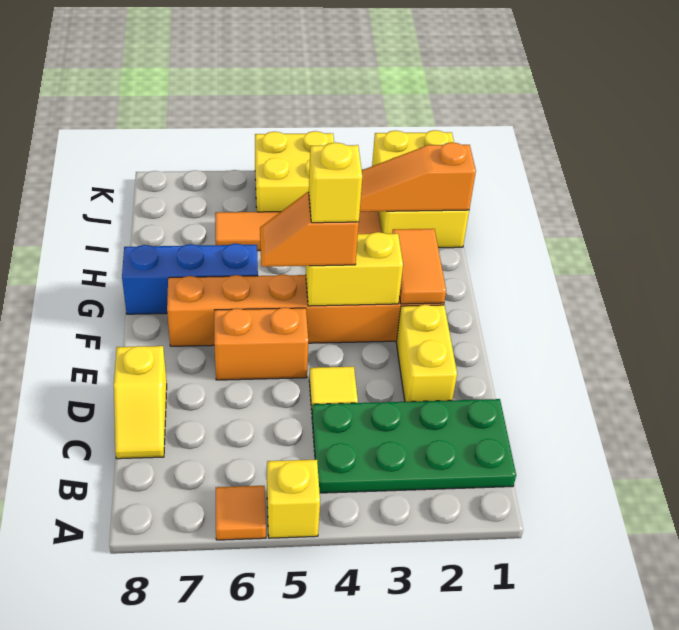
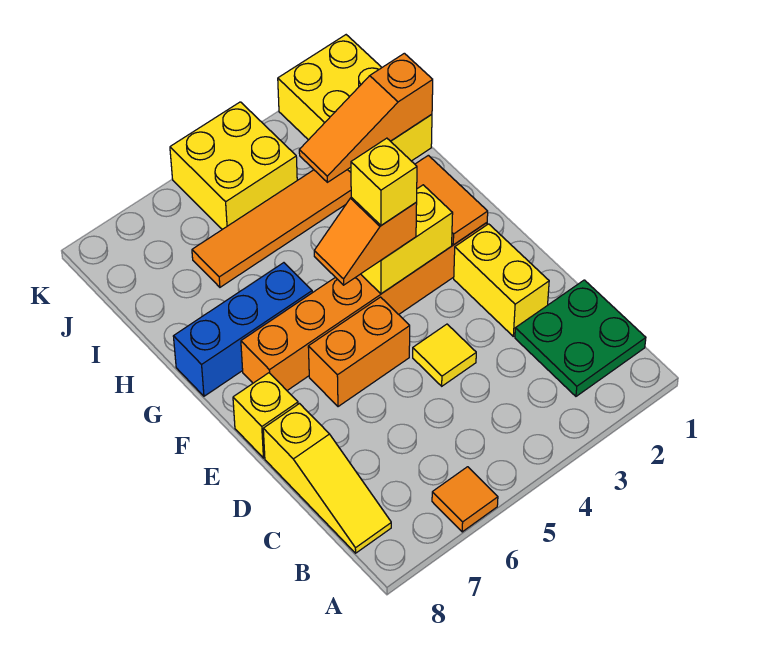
yellow brick A5 level 1 -> yellow brick E8 level 1
green plate B1:C4 level 1 -> green plate B1:C2 level 1
yellow slope C8:D8 level 1 top D -> yellow slope B8:D8 level 1 top D

